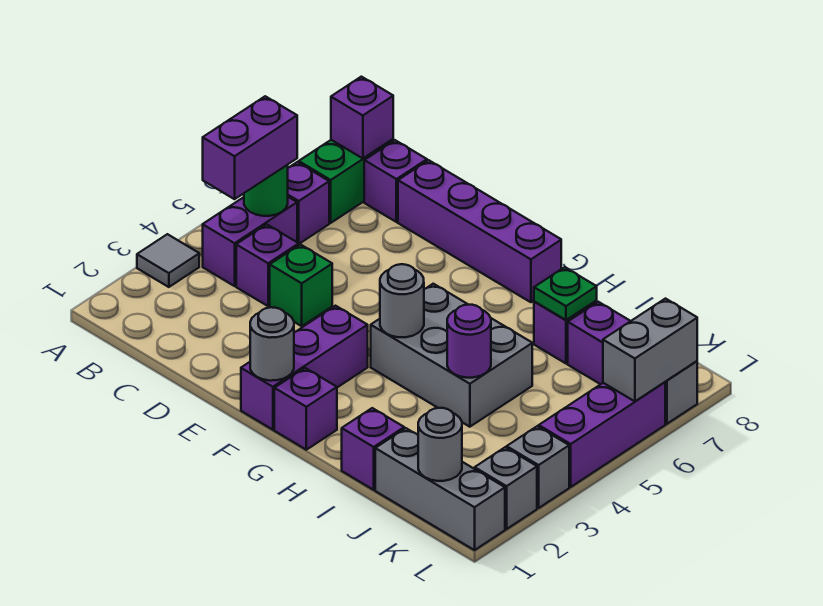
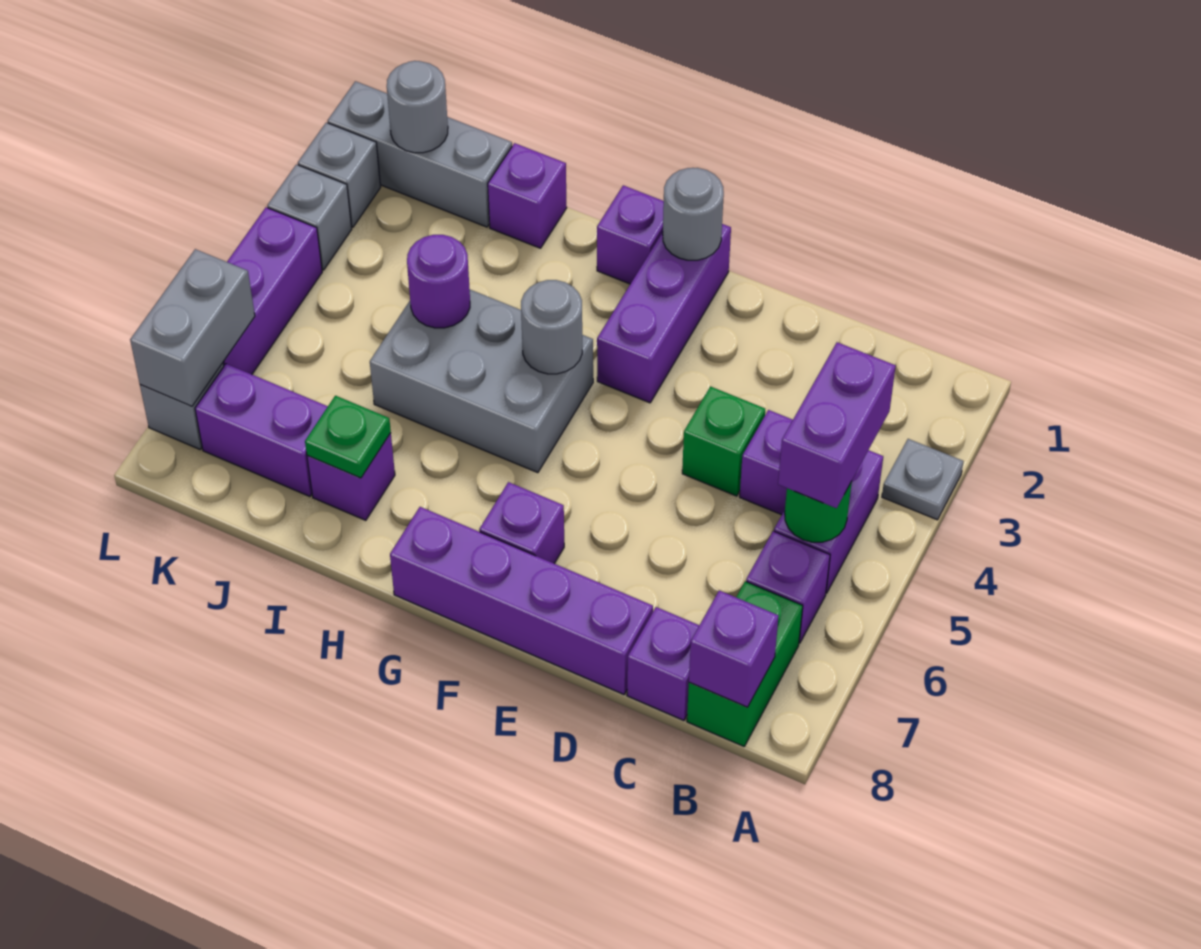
grey tile A3 level 1 -> grey plate A3 level 1
none -> purple brick F7 level 1

